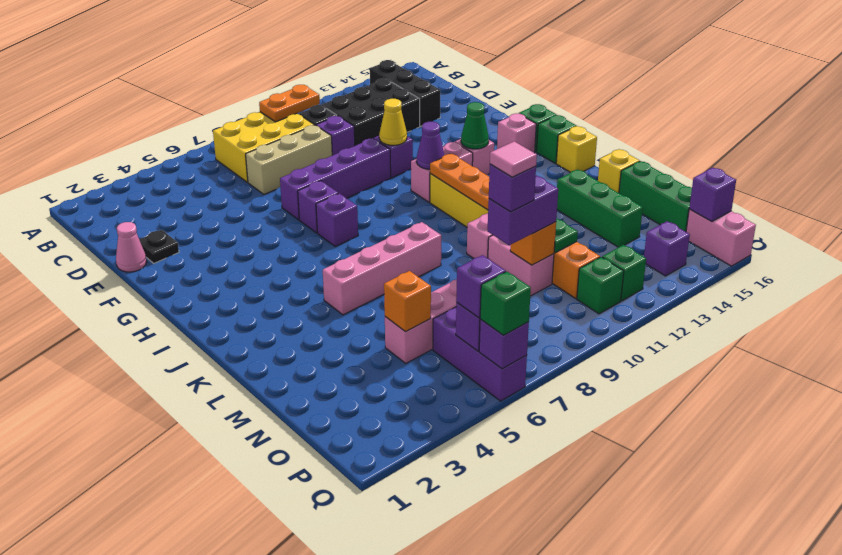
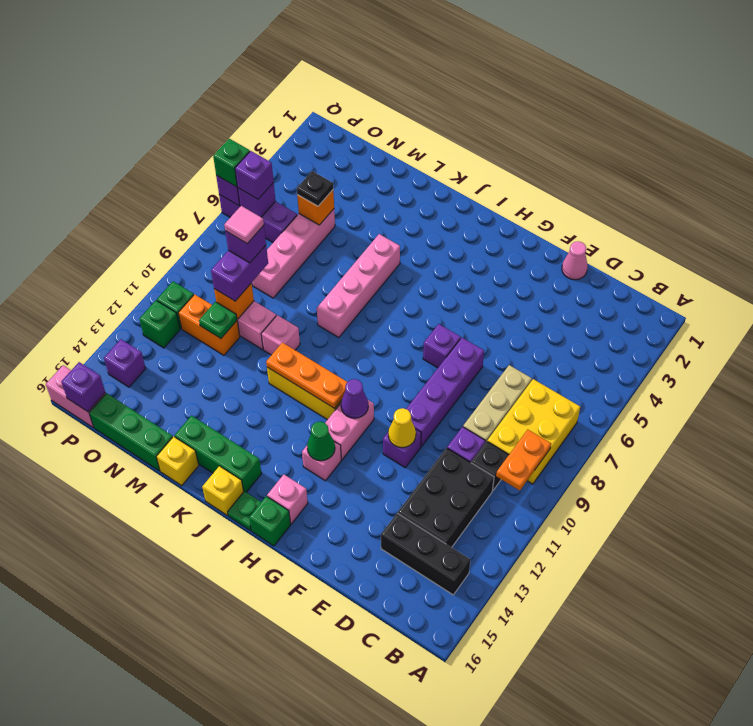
black plate E2 level 1 -> black plate N5 level 3
purple brick H7 level 1 -> none
green brick I16 level 1 -> green plate I16 level 1
green brick L14:N14 level 1 -> green brick J15:L15 level 1

